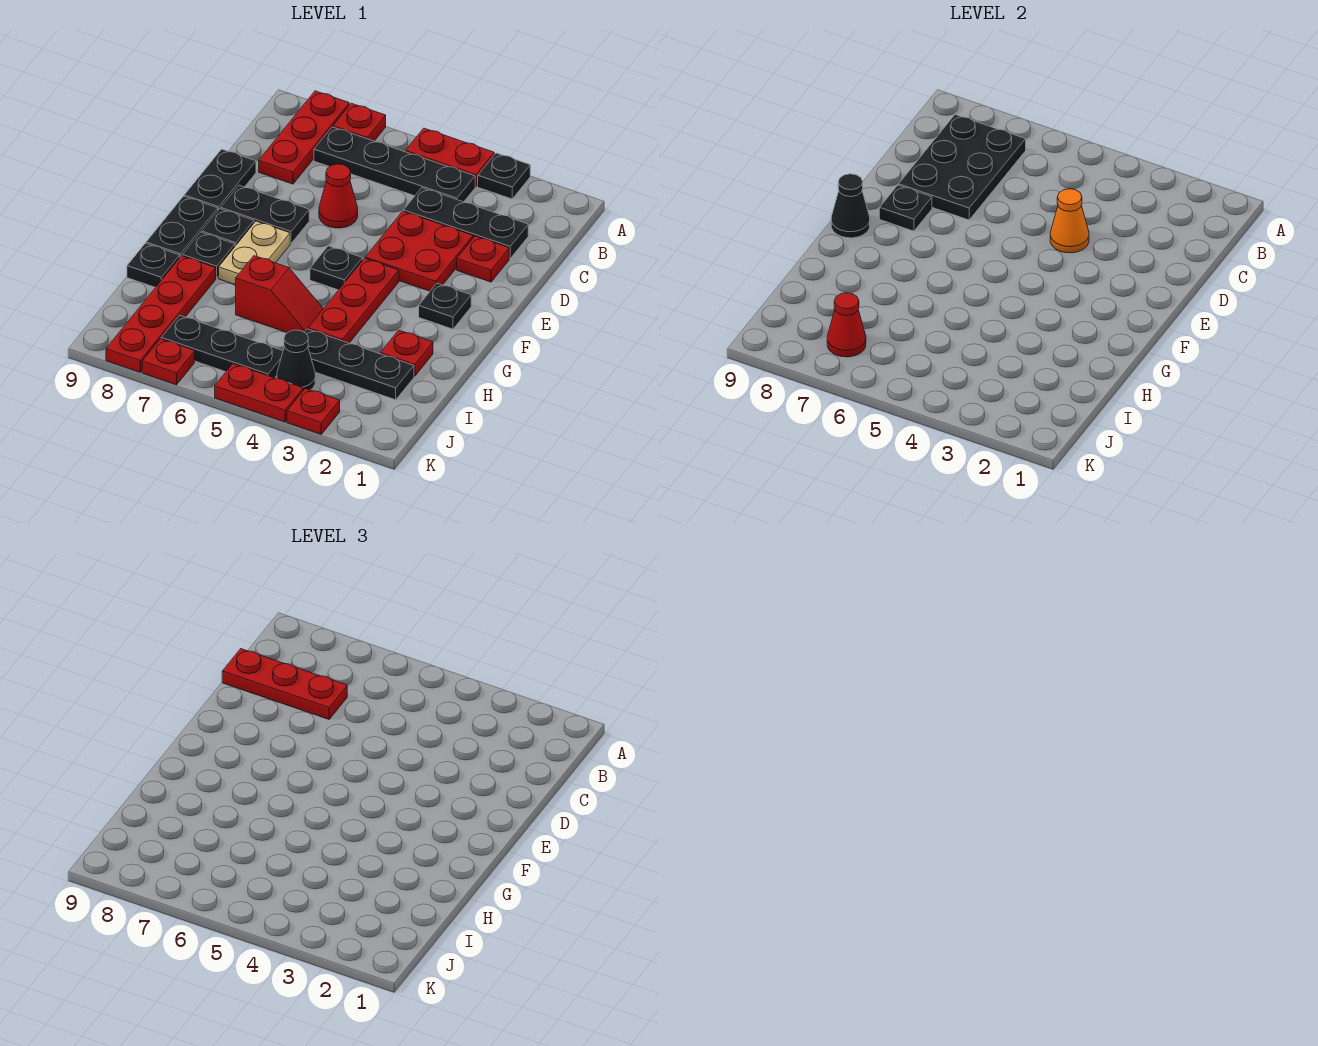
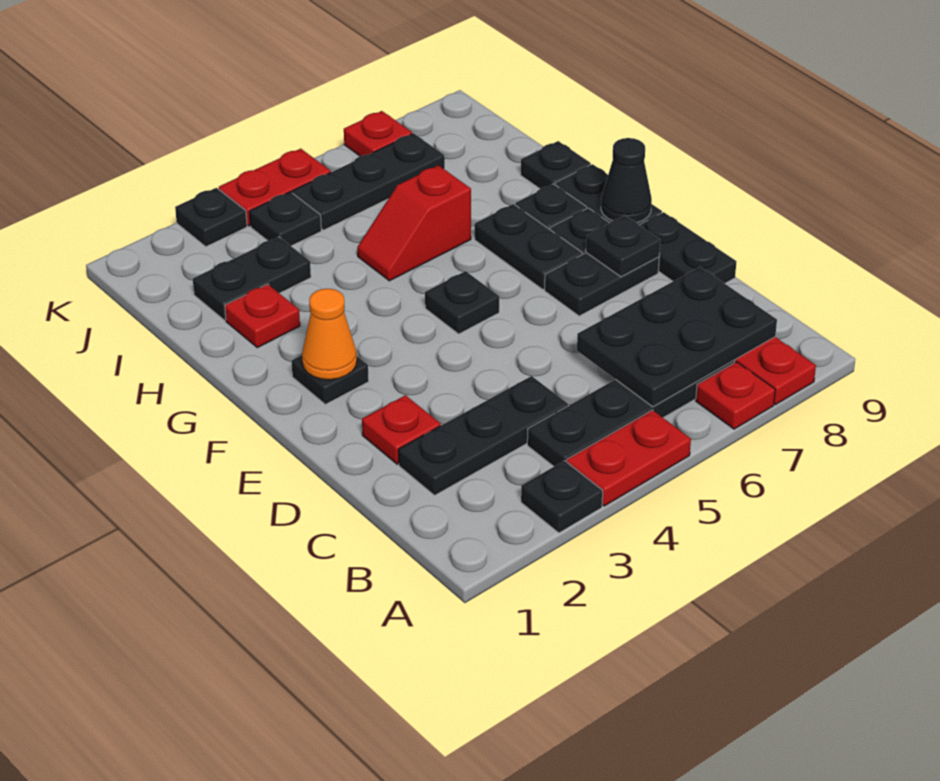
black plate B7:D8 level 2 -> black plate B6:C8 level 2
red plate C7:C9 level 3 -> none
red plate D3:E4 level 1 -> none
orange cone D4 level 2 -> orange cone F2 level 2
red cone D6 level 1 -> none
red plate F4:H4 level 1 -> none
tan plate F7:G7 level 1 -> black plate F7:G7 level 1
red plate H8:K8 level 1 -> none
black plate I2:I4 level 1 -> black plate I2:I3 level 1
black cone J4 level 1 -> black plate J4 level 1
red cone J7 level 2 -> none
red plate K3 level 1 -> black plate K3 level 1

